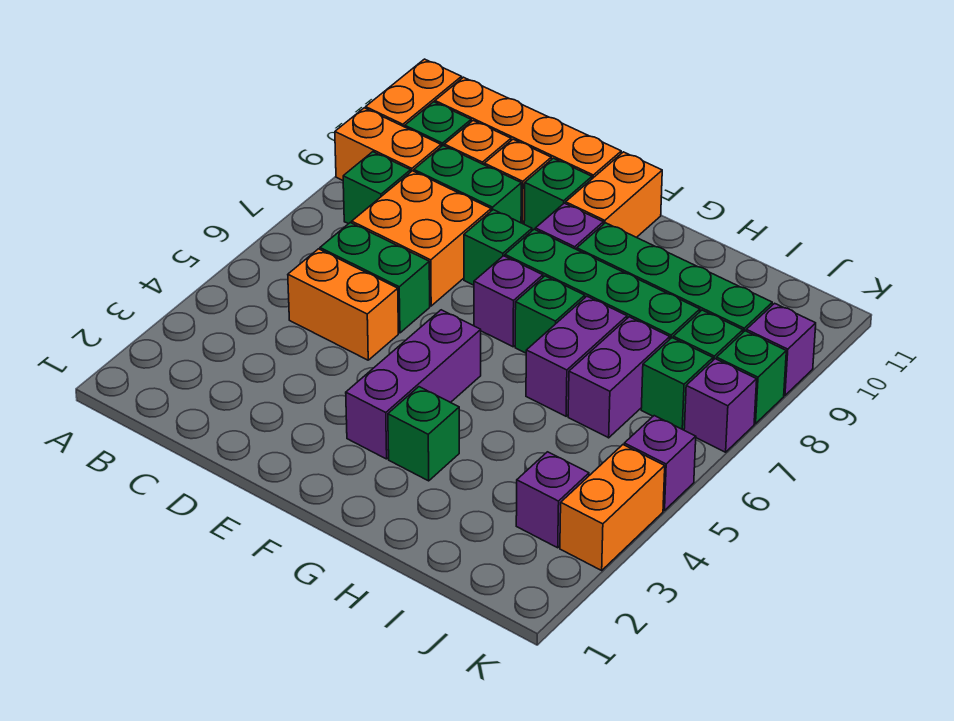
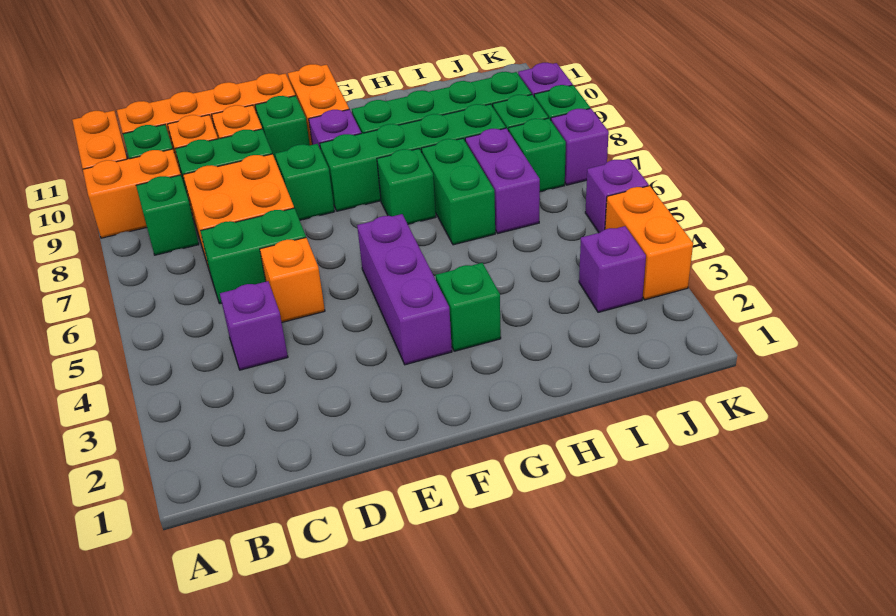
orange brick C5:D5 level 1 -> orange brick D5 level 1
purple brick F7 level 1 -> purple brick C4 level 1
purple brick H6:H7 level 1 -> green brick H6:H7 level 1

